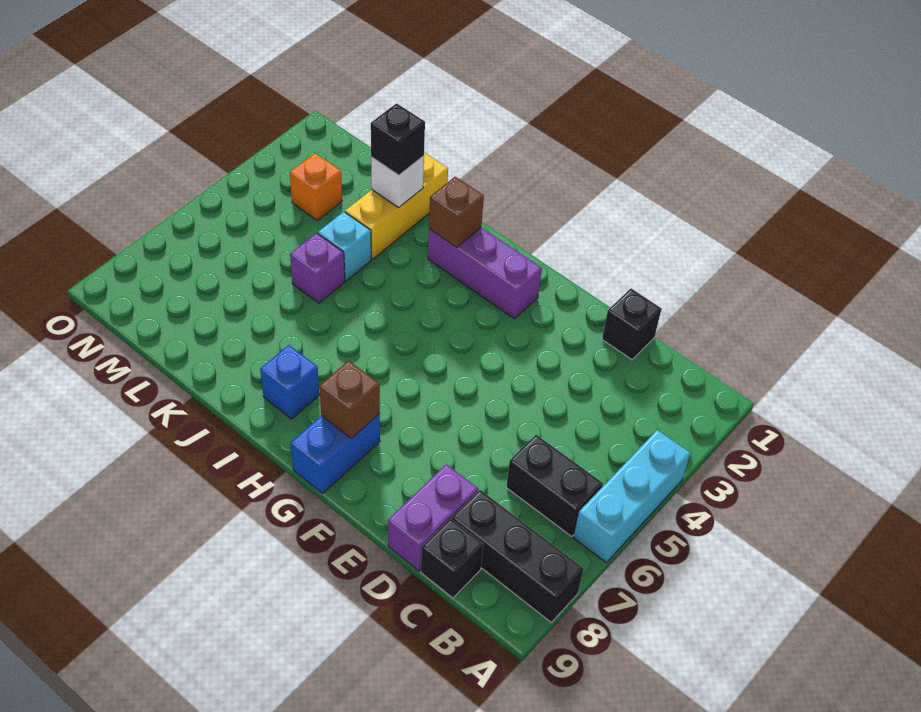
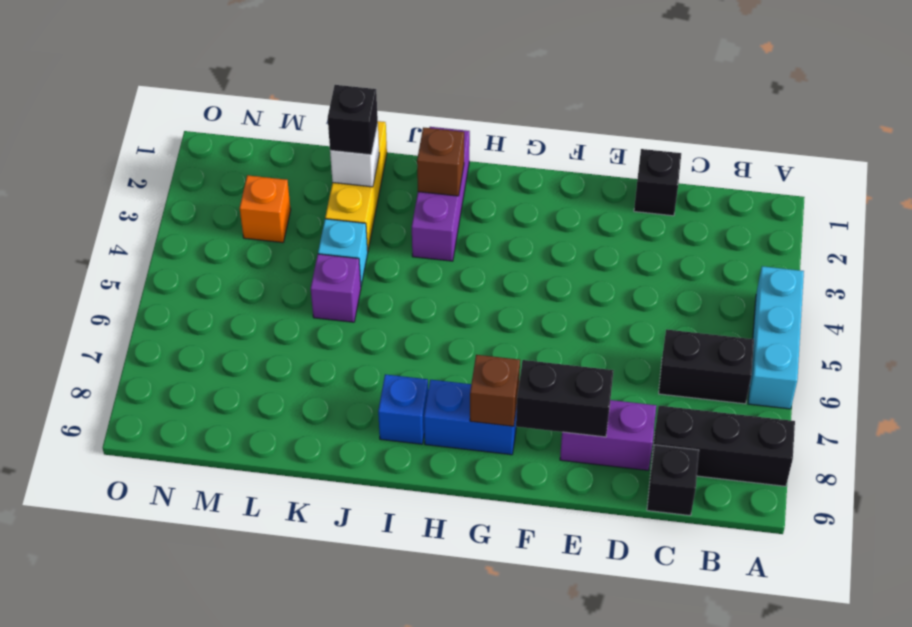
purple brick D8:D9 level 1 -> purple brick D8:E8 level 1
none -> black brick E8:F8 level 2
purple brick G2:I2 level 1 -> purple brick I1:I3 level 1
blue brick G8:G9 level 1 -> blue brick G8:H8 level 1

